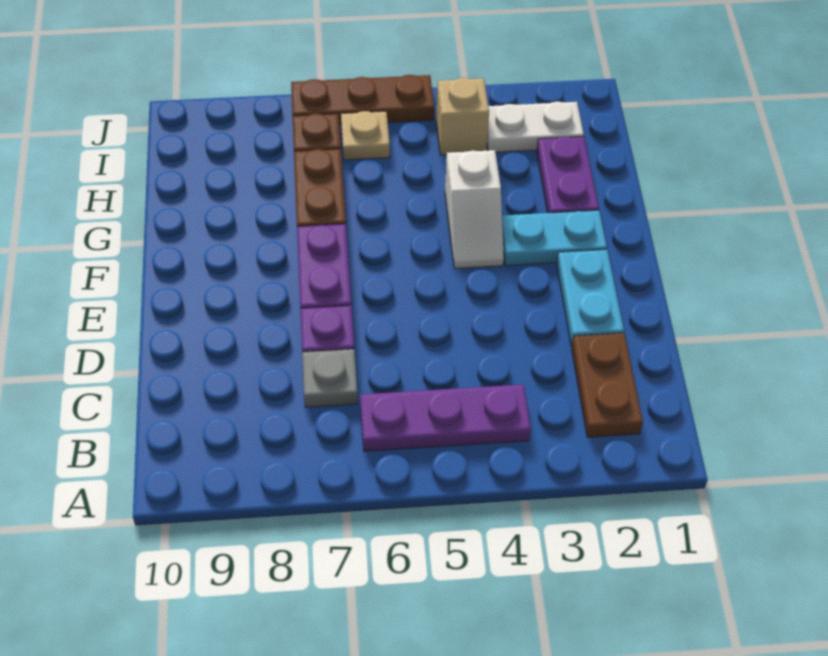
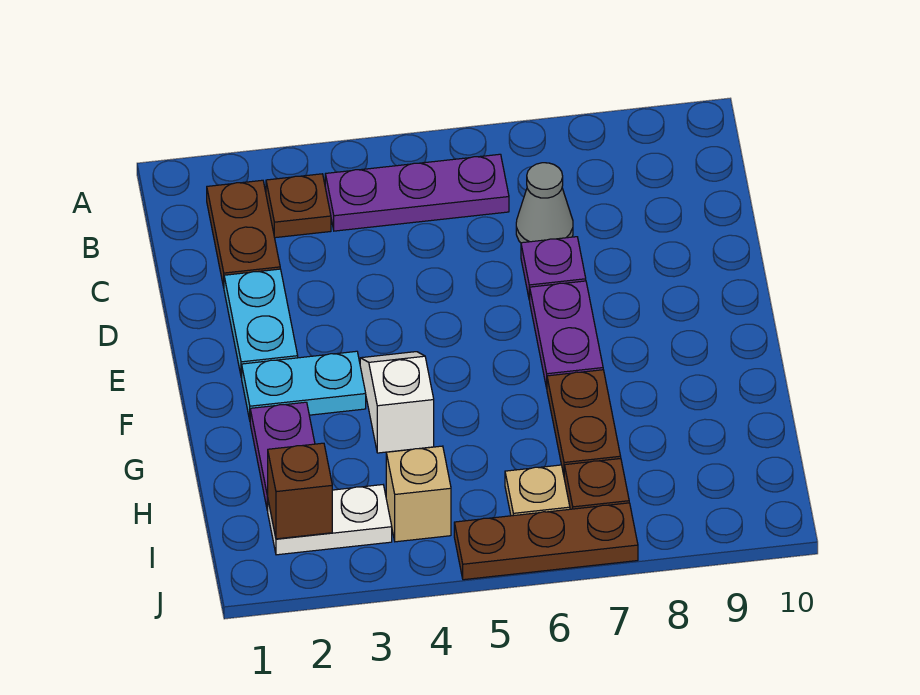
none -> brown plate B3 level 1
grey plate C7 level 1 -> grey cone C7 level 1
none -> brown brick I2 level 2

